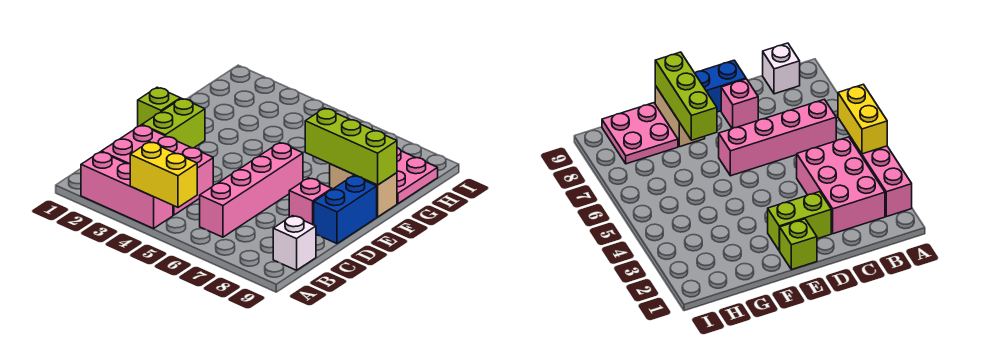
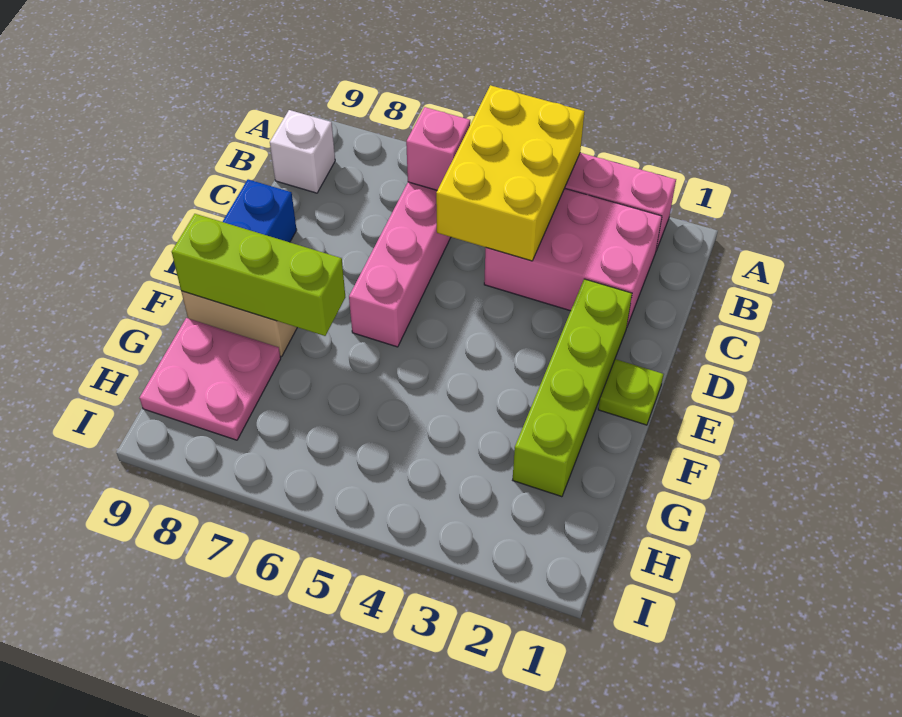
yellow brick A4:A5 level 2 -> yellow brick A4:C5 level 2
lime brick D2:E2 level 1 -> lime brick D2:G2 level 1
pink brick D8 level 1 -> pink brick B6 level 2
lime brick E1 level 1 -> lime plate E1 level 1

